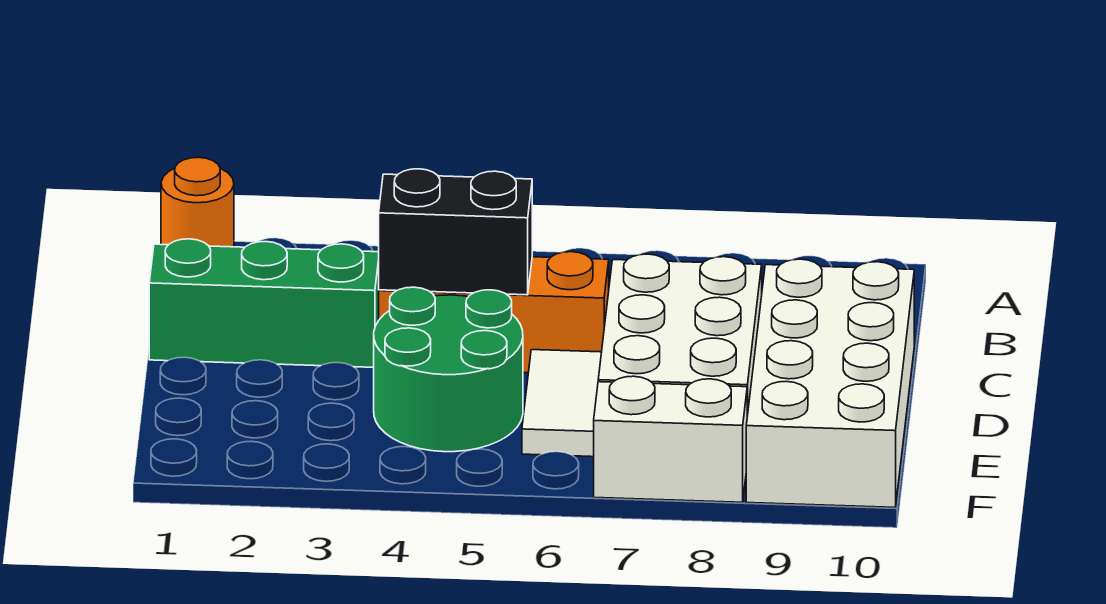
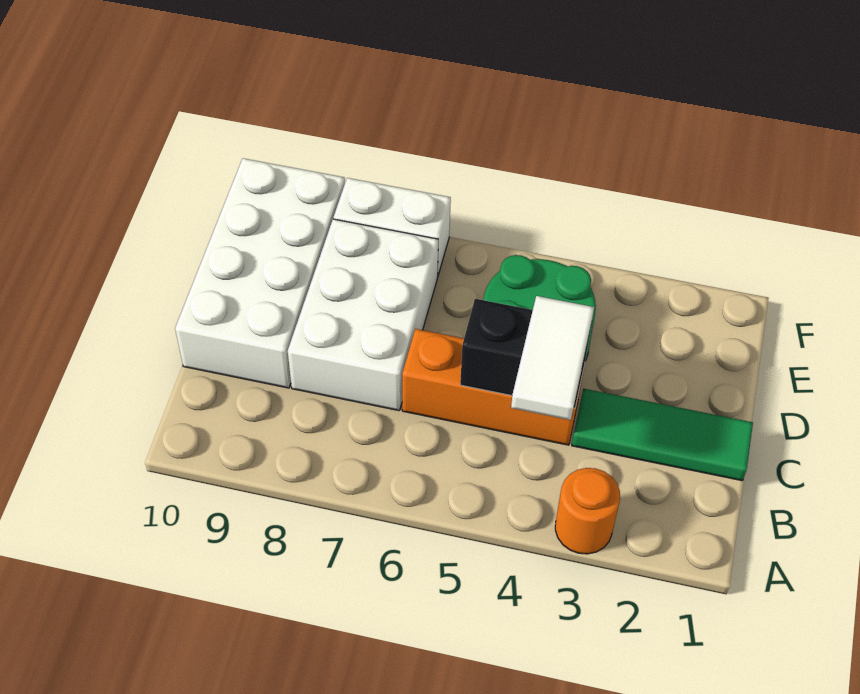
orange round brick A1 level 1 -> orange round brick A3 level 1
green brick C1:C3 level 1 -> green tile C1:C3 level 1
white tile D6:E6 level 1 -> white tile B4:C4 level 3

